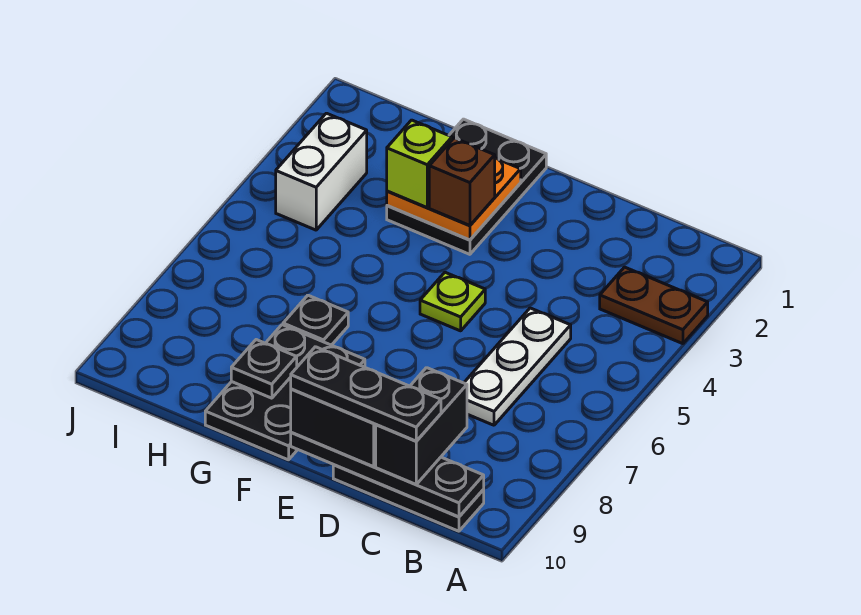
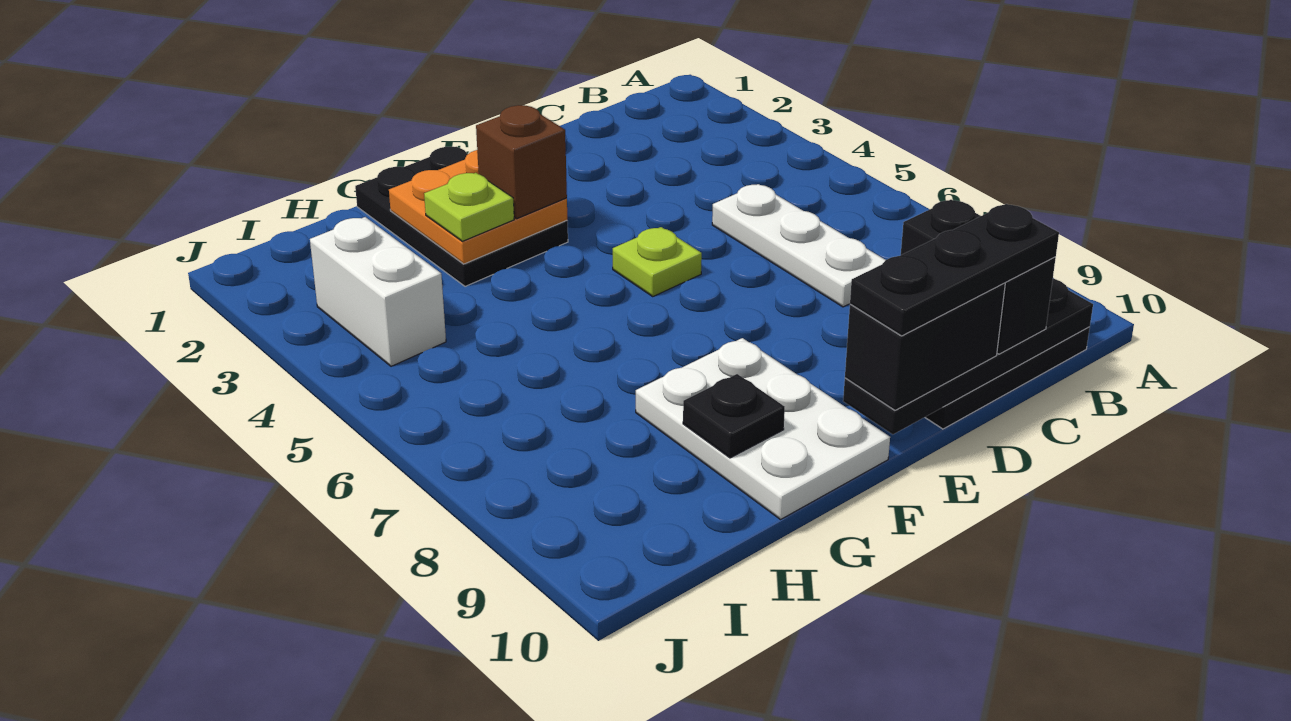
brown plate A3:B3 level 1 -> none
black plate F8:G10 level 1 -> white plate F8:G10 level 1
lime brick G3 level 3 -> lime plate G3 level 3
black plate G7 level 1 -> none

